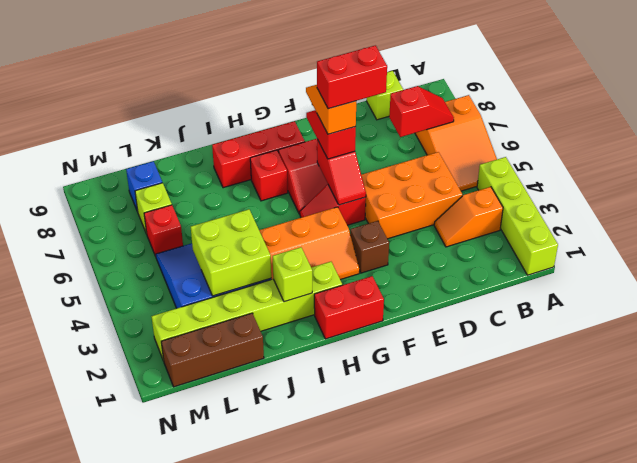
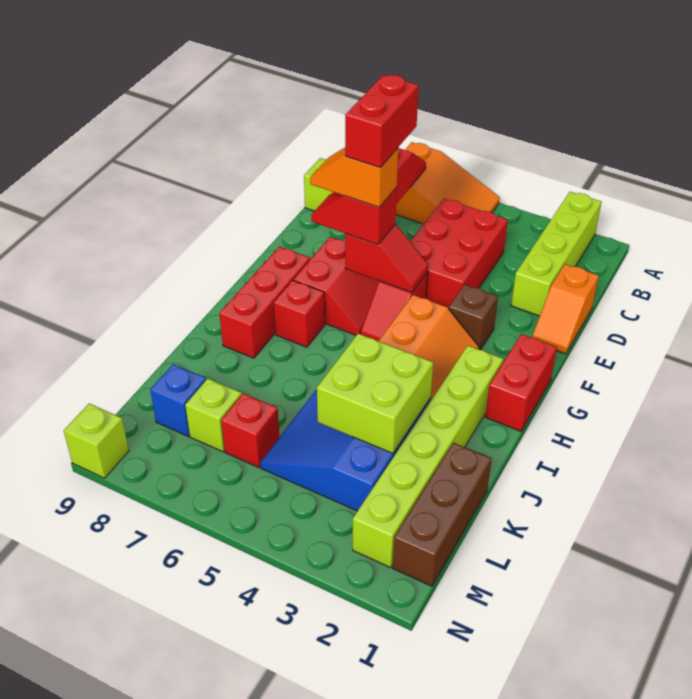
lime brick A1:A4 level 1 -> lime brick A2:D2 level 1
orange slope B3:C3 level 1 top B -> orange slope D1:E1 level 1 top D
orange brick C4:E5 level 1 -> red brick C4:E5 level 1
lime brick I2 level 2 -> lime brick N9 level 1

